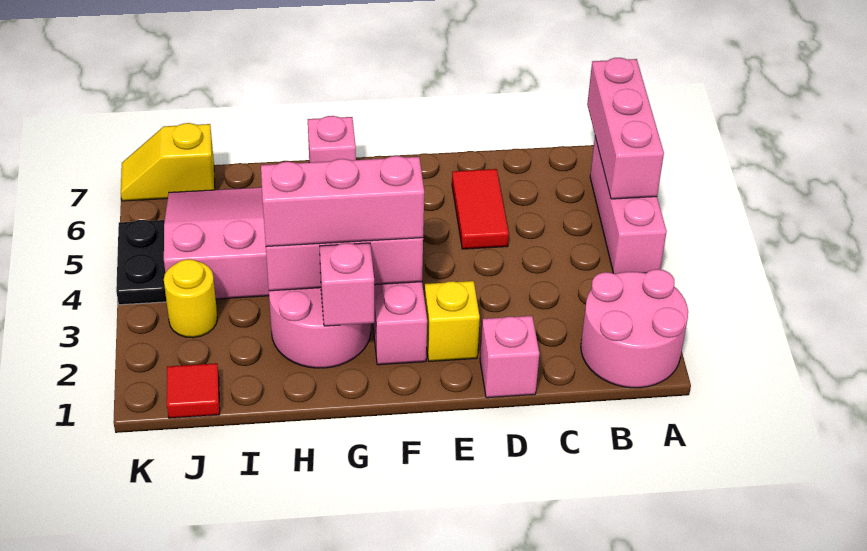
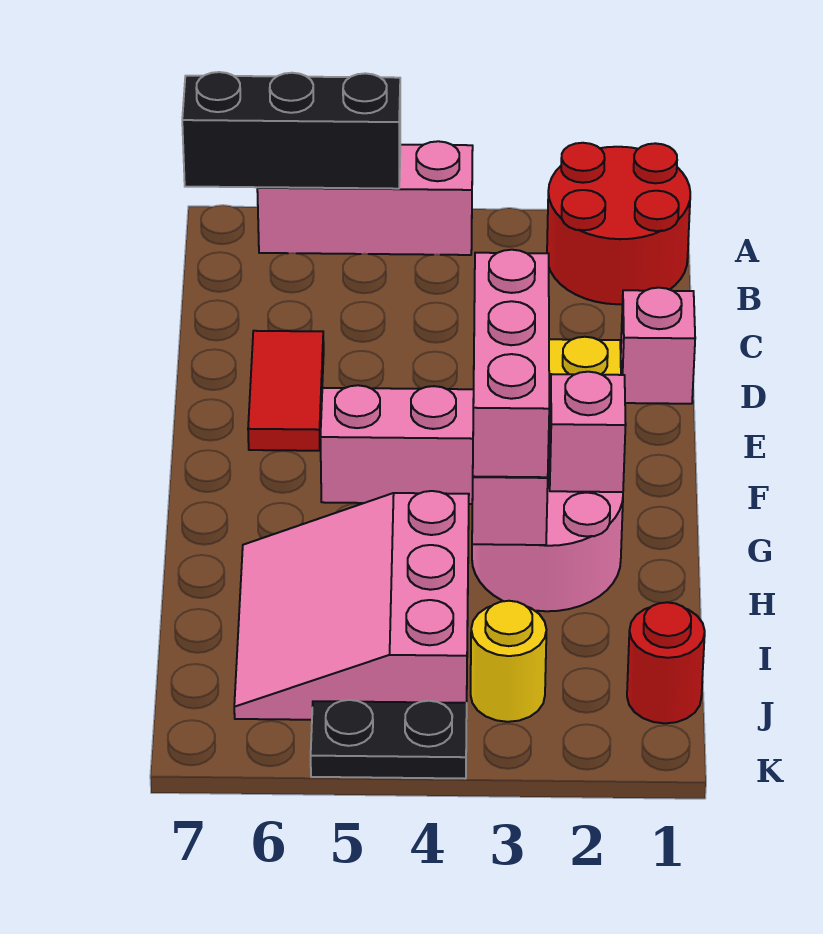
pink round brick A1:B2 level 1 -> red round brick A1:B2 level 1
pink brick A5:A7 level 2 -> black brick A5:A7 level 2
red tile D5:D6 level 1 -> red tile D6:E6 level 1
pink brick G7 level 1 -> none
red tile J1 level 1 -> red round brick J1 level 1
yellow slope J7:K7 level 1 top J -> none

